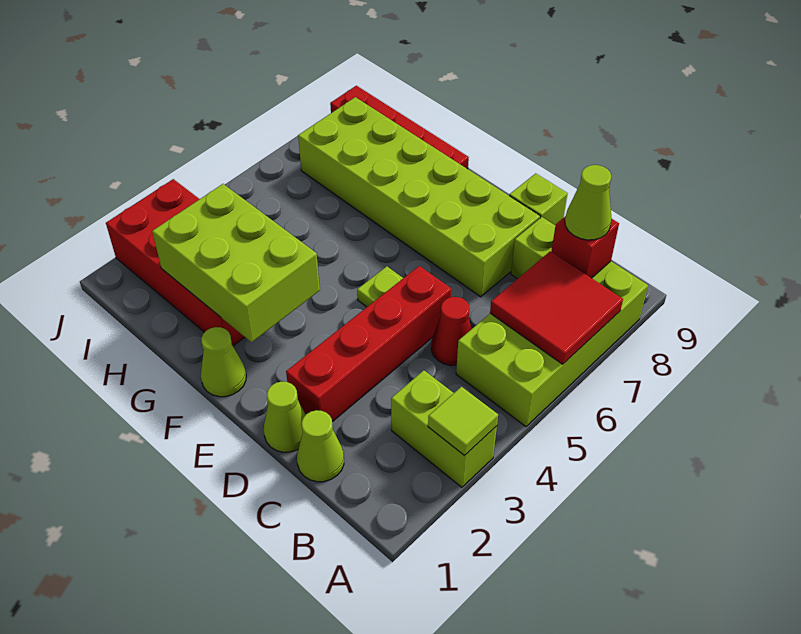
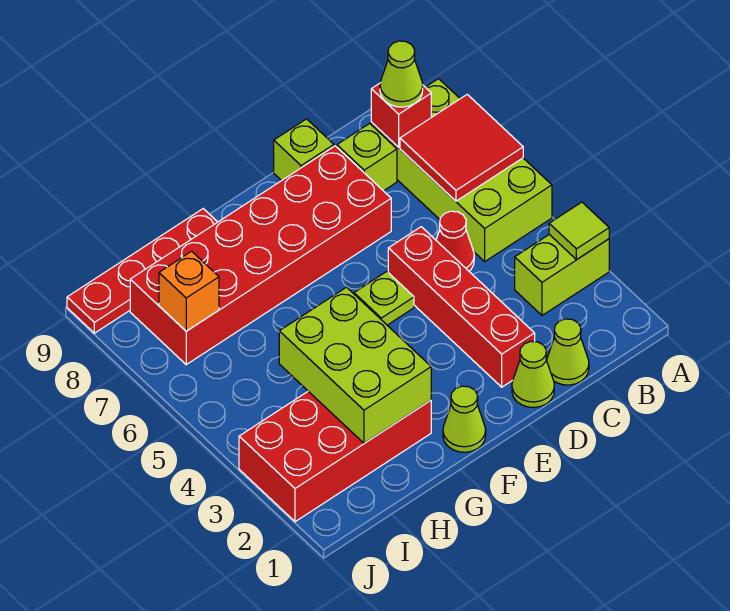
lime brick D7:I8 level 1 -> red brick D7:I8 level 1
lime brick F2:H3 level 2 -> lime brick G2:H4 level 2
none -> orange brick I7 level 2

